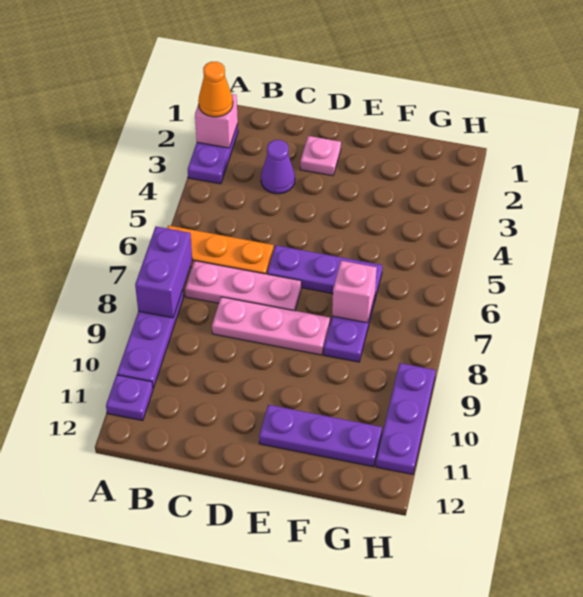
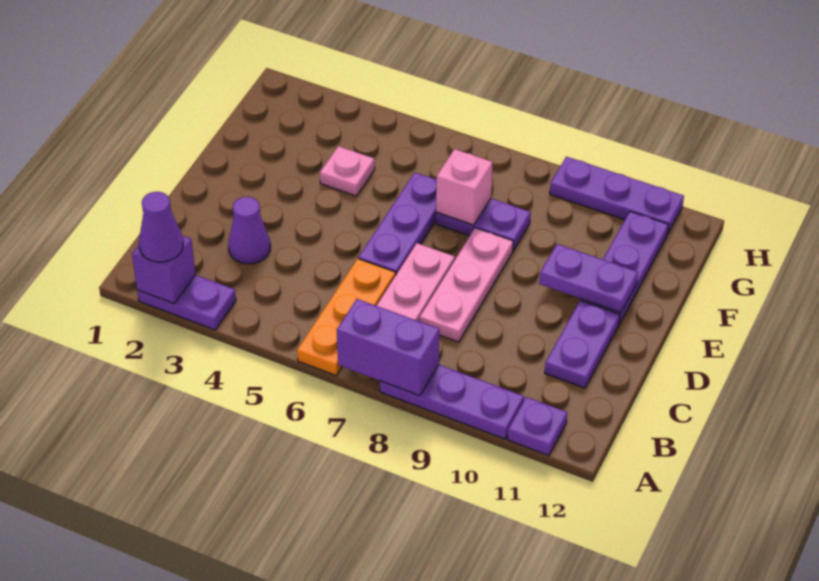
pink brick A2 level 2 -> purple brick A2 level 2
orange cone A2 level 3 -> purple cone A2 level 3
none -> purple plate C11:D11 level 1
pink plate D2 level 1 -> pink plate F4 level 1
none -> purple plate E10:E11 level 2

